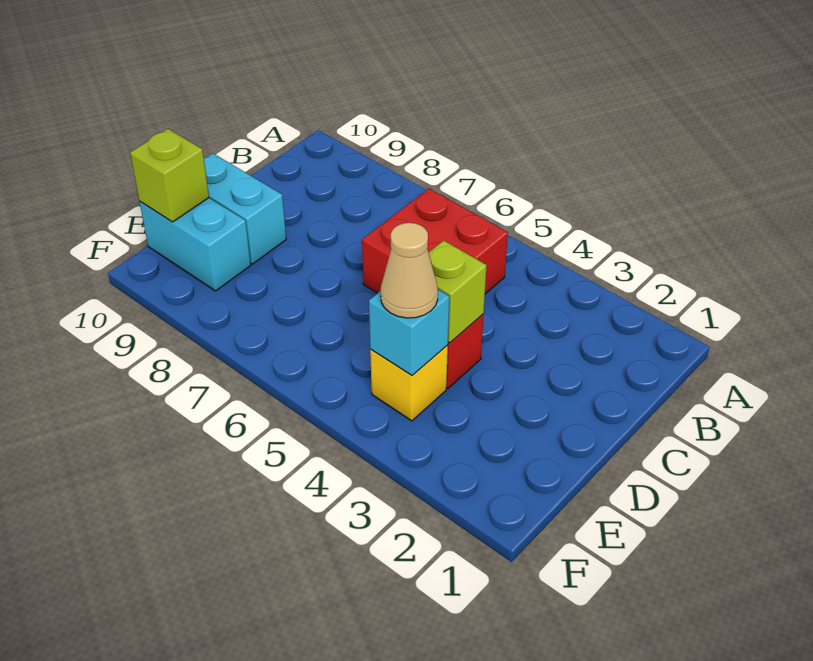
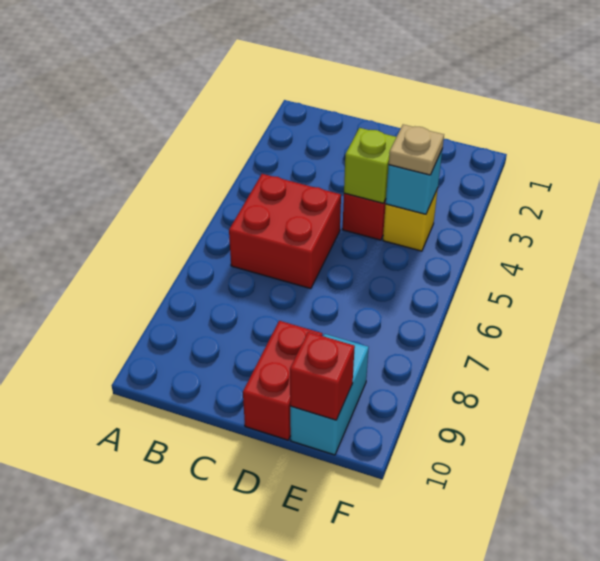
cyan brick D9:D10 level 1 -> red brick D9:D10 level 1
tan cone E4 level 3 -> tan plate E4 level 3
lime brick E10 level 2 -> red brick E10 level 2

